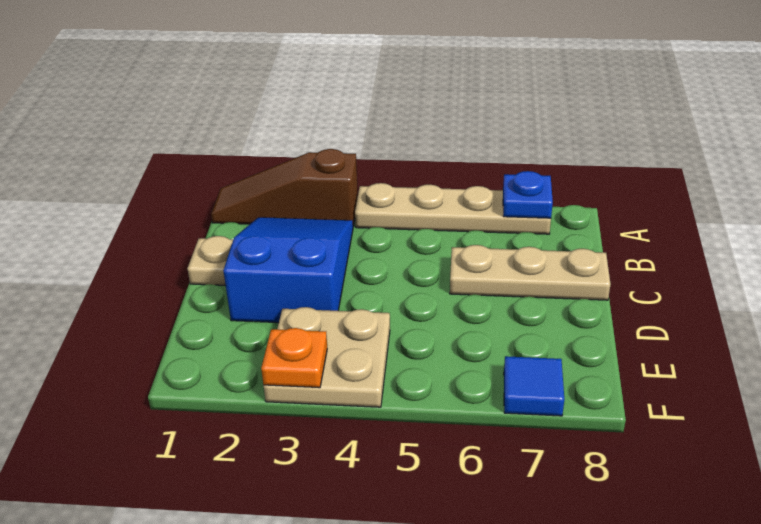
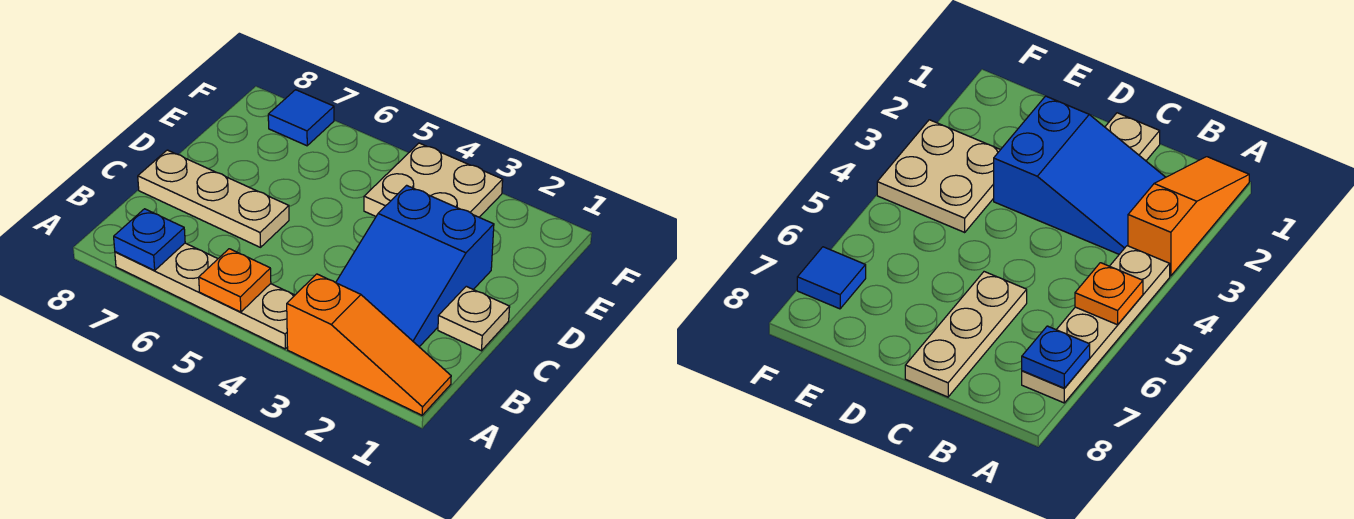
brown slope A1:A3 level 1 top 3 -> orange slope A1:A3 level 1 top 3
orange plate F3 level 2 -> orange plate A5 level 2

